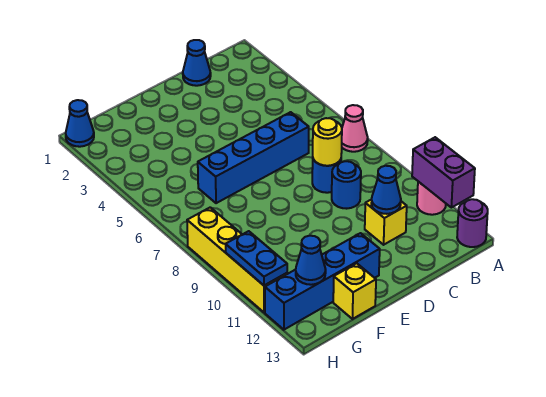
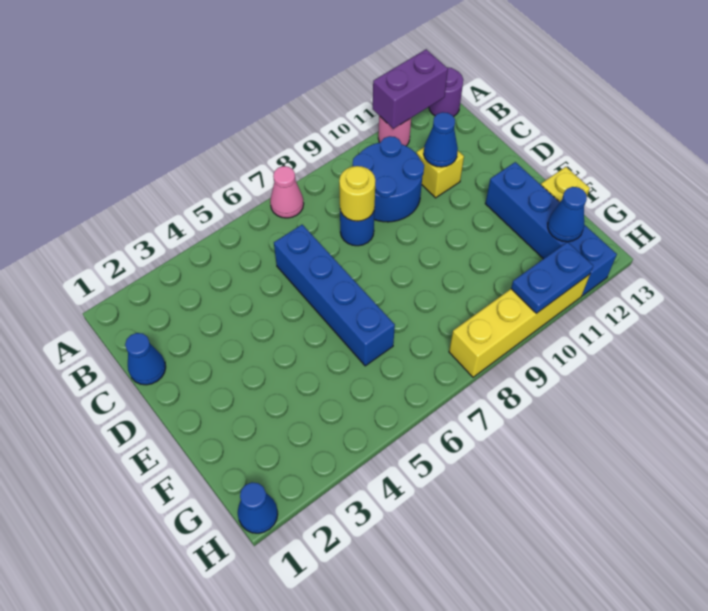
blue round brick C9 level 1 -> blue round brick B9:C10 level 1

